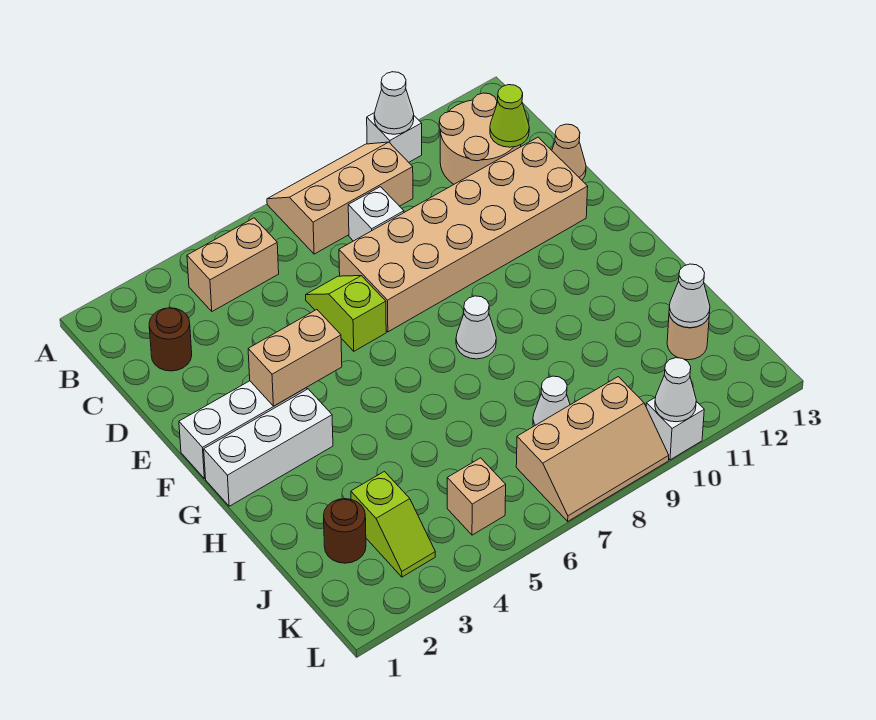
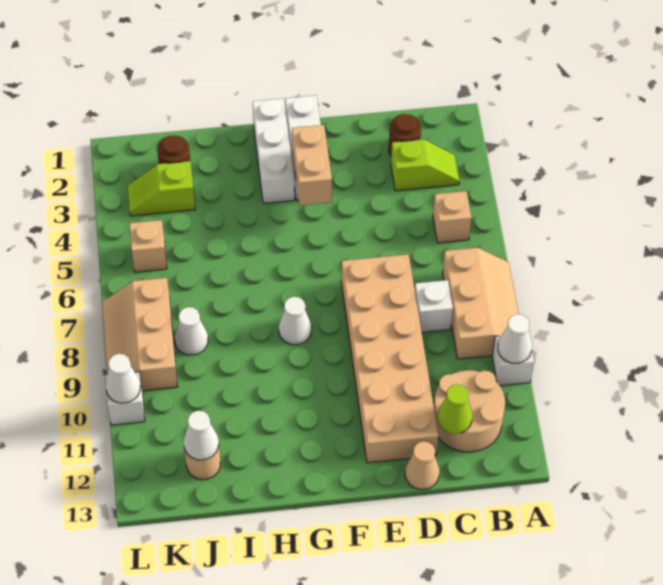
tan brick B4:B5 level 1 -> tan brick B5 level 1
lime slope D6:E6 level 1 top E -> lime slope B3:C3 level 1 top C

